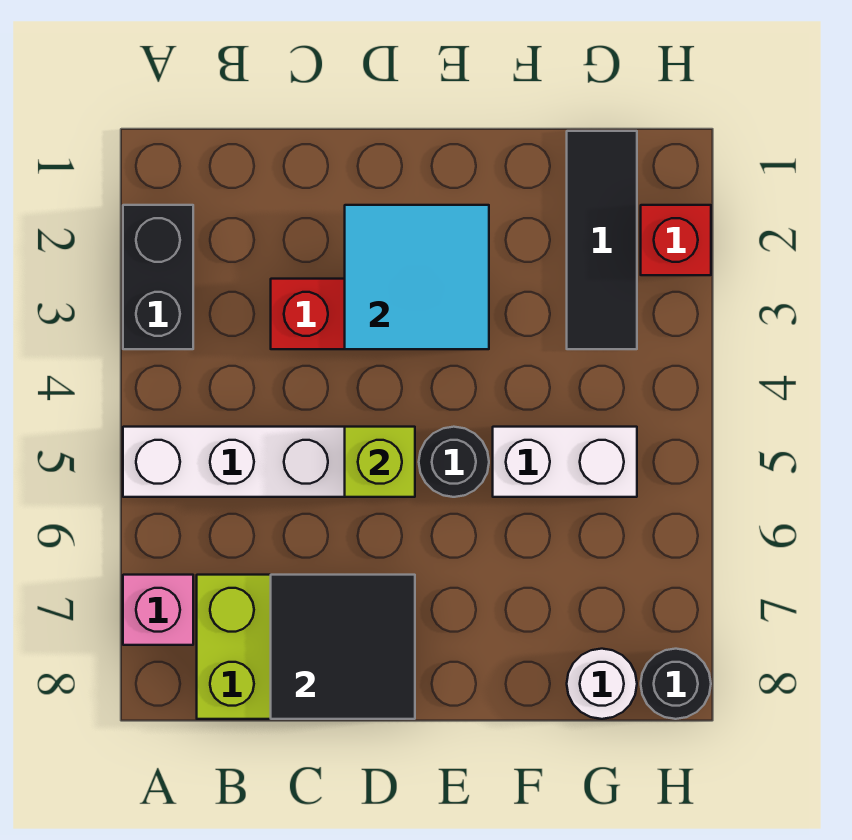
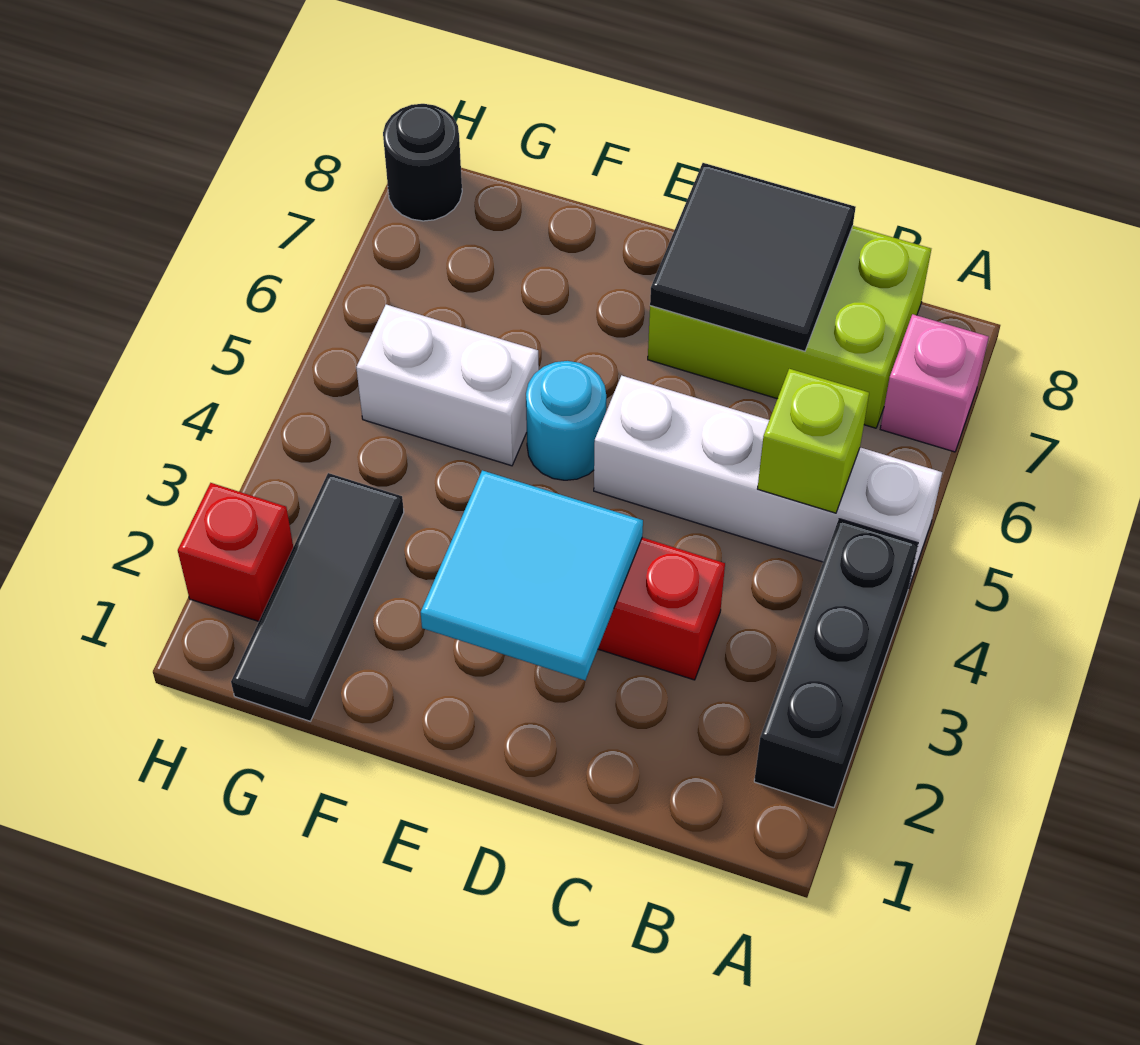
black brick A2:A3 level 1 -> black brick A2:A4 level 1
lime brick D5 level 2 -> lime brick B5 level 2
black round brick E5 level 1 -> cyan round brick E5 level 1
white round brick G8 level 1 -> none

